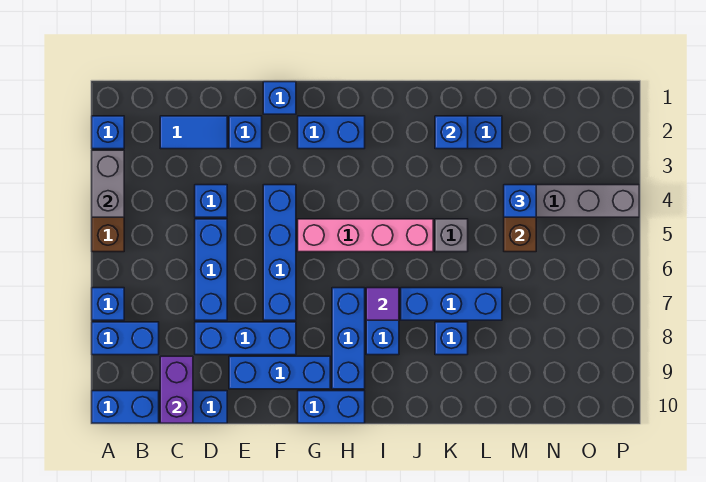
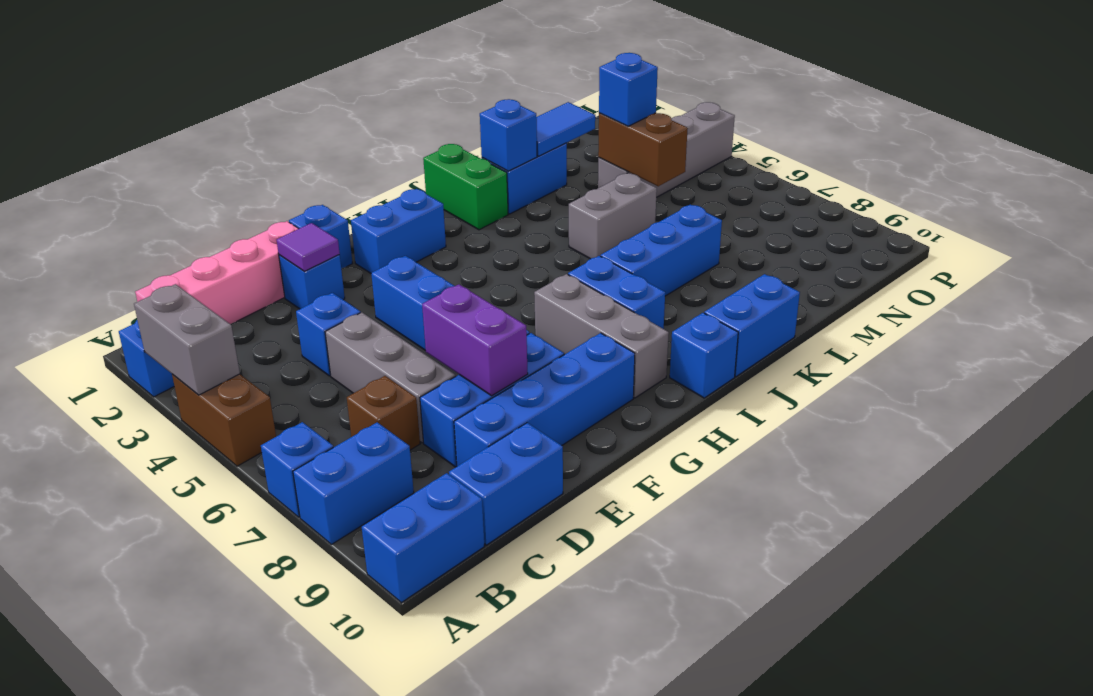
blue tile C2:D2 level 1 -> blue tile L2:M2 level 2
none -> brown brick C7 level 1
purple brick C9:C10 level 2 -> purple brick E7:E8 level 2
blue brick D5:D7 level 1 -> grey brick D5:D7 level 1
blue brick E9:G9 level 1 -> blue brick D9:G9 level 1
pink brick G5:J5 level 1 -> pink brick B1:E1 level 1
blue brick G10:H10 level 1 -> blue brick J10:K10 level 1
blue brick H7:H9 level 1 -> grey brick H7:H9 level 1
purple tile I7 level 2 -> purple tile E2 level 2
none -> green brick J1:J2 level 1
grey brick K5 level 1 -> grey brick K5:L5 level 1
blue brick K8 level 1 -> blue brick I10 level 1

